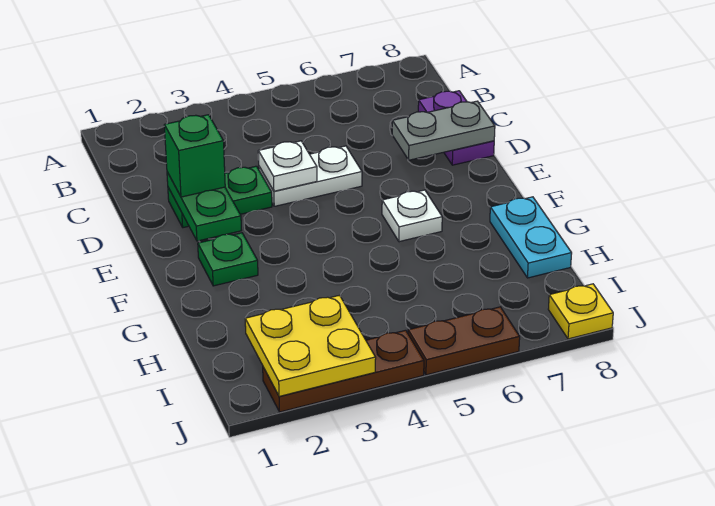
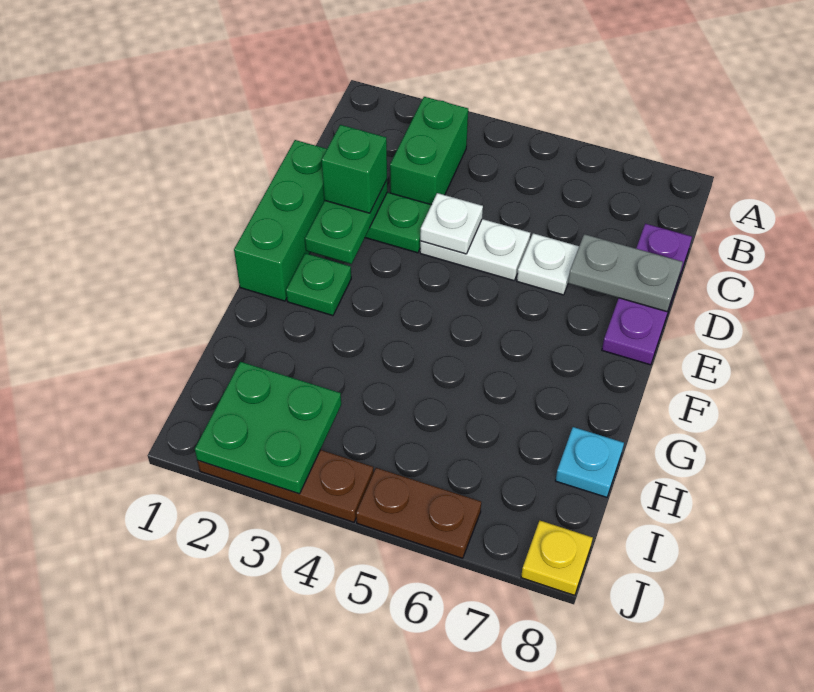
none -> green brick B3:C3 level 1
purple plate C8:D8 level 1 -> purple plate C8:E8 level 1
none -> green brick D1:F1 level 1
white plate F6 level 1 -> white plate D6 level 1
cyan plate G8:H8 level 1 -> cyan plate H8 level 1
yellow plate I2:J3 level 2 -> green plate I2:J3 level 2

